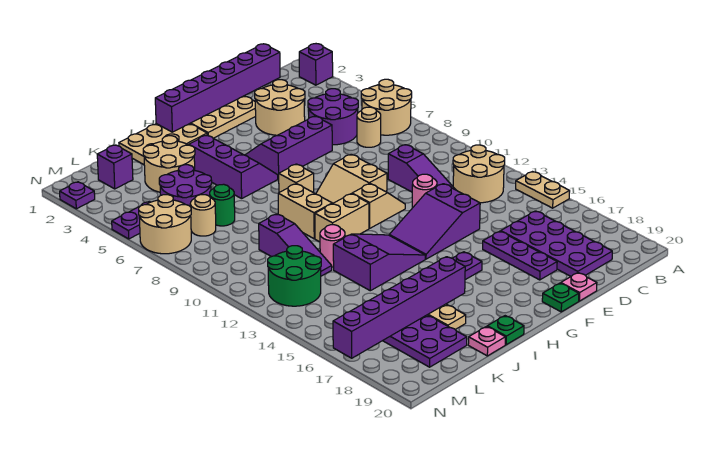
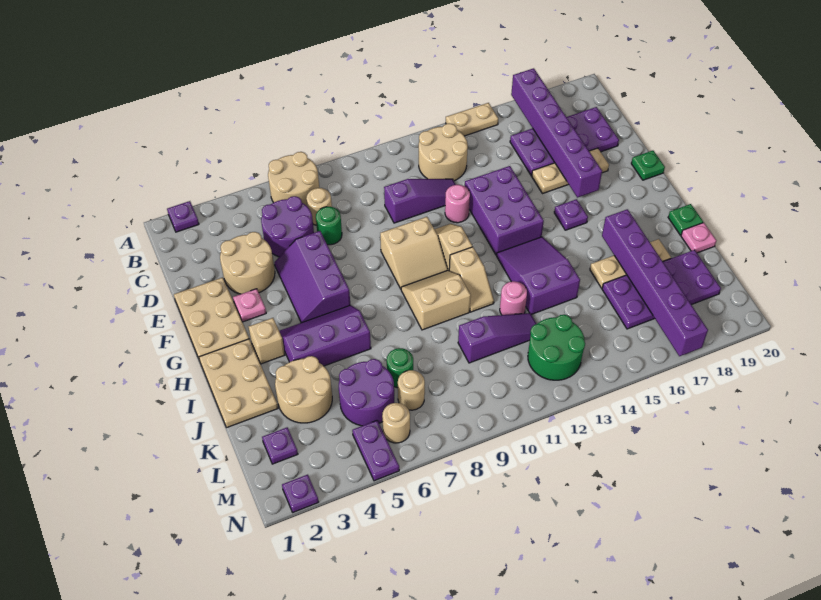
purple brick A2 level 1 -> purple plate A2 level 1
purple brick C1:H1 level 2 -> purple brick A17:F17 level 2
none -> green round brick D7 level 1
purple slope E13:G14 level 1 top E -> purple brick E13:G14 level 1
purple plate E16:E18 level 1 -> tan plate E16:E18 level 1
pink plate E20 level 1 -> pink plate F3 level 1
tan brick H8 level 1 -> tan brick H3 level 1
tan brick H11:I11 level 1 -> tan slope H11:I11 level 1 top H
purple brick L2 level 1 -> purple plate L2 level 1
tan round brick M6:N7 level 1 -> tan round brick M6 level 1

